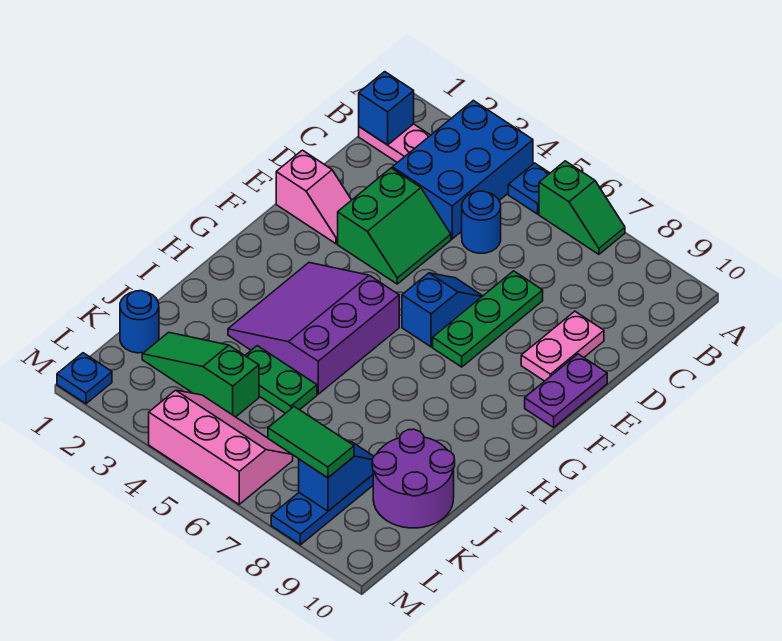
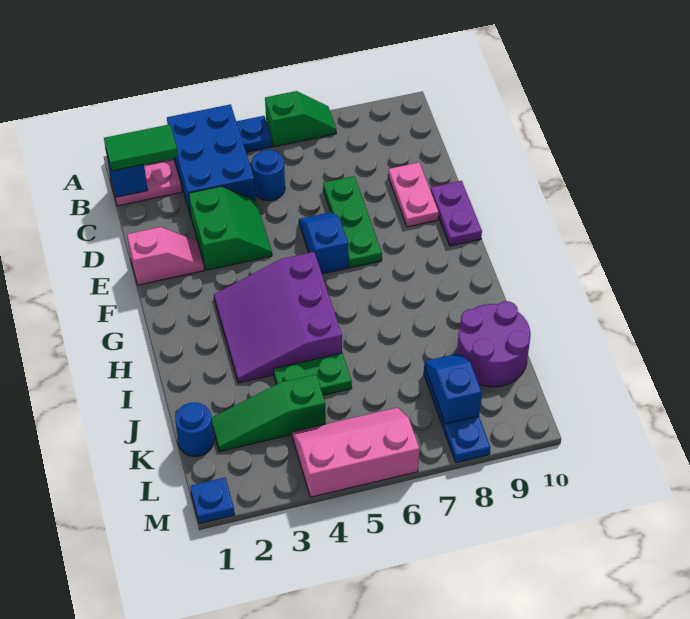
green tile L7:L8 level 3 -> green tile B1:B2 level 3

